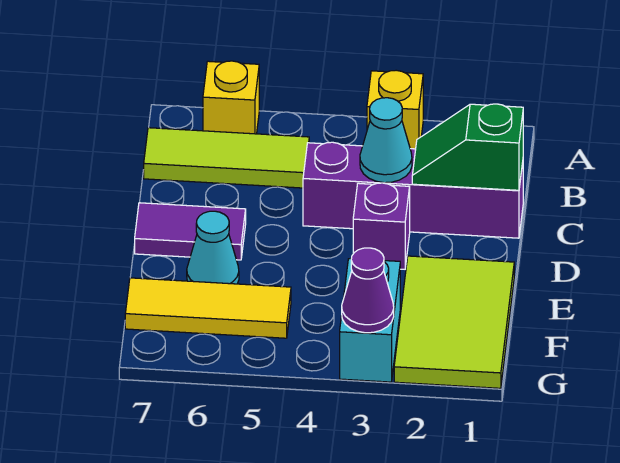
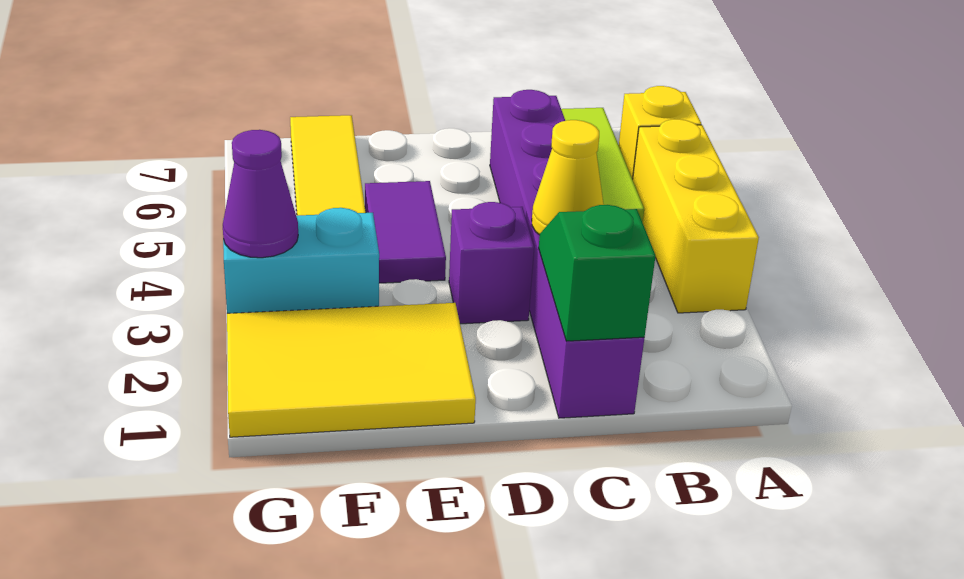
yellow brick A3 level 1 -> yellow brick A3:A5 level 1
purple brick C1:C4 level 1 -> purple brick C1:C6 level 1
cyan cone C3 level 2 -> yellow cone C3 level 2
purple tile D6:D7 level 1 -> purple tile E4:E5 level 1
lime tile E1:G2 level 1 -> yellow tile E1:G2 level 1
cyan cone E6 level 1 -> none

